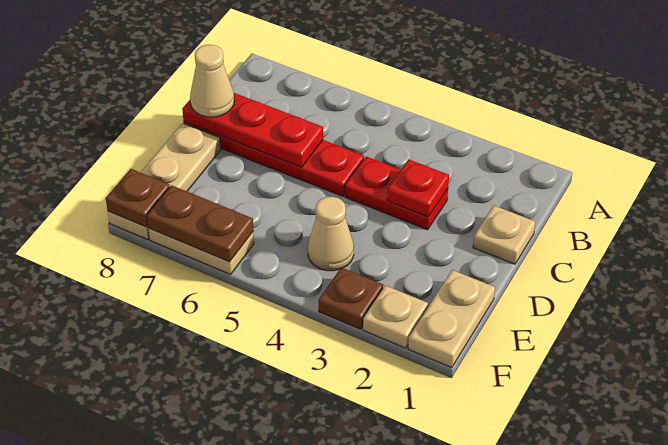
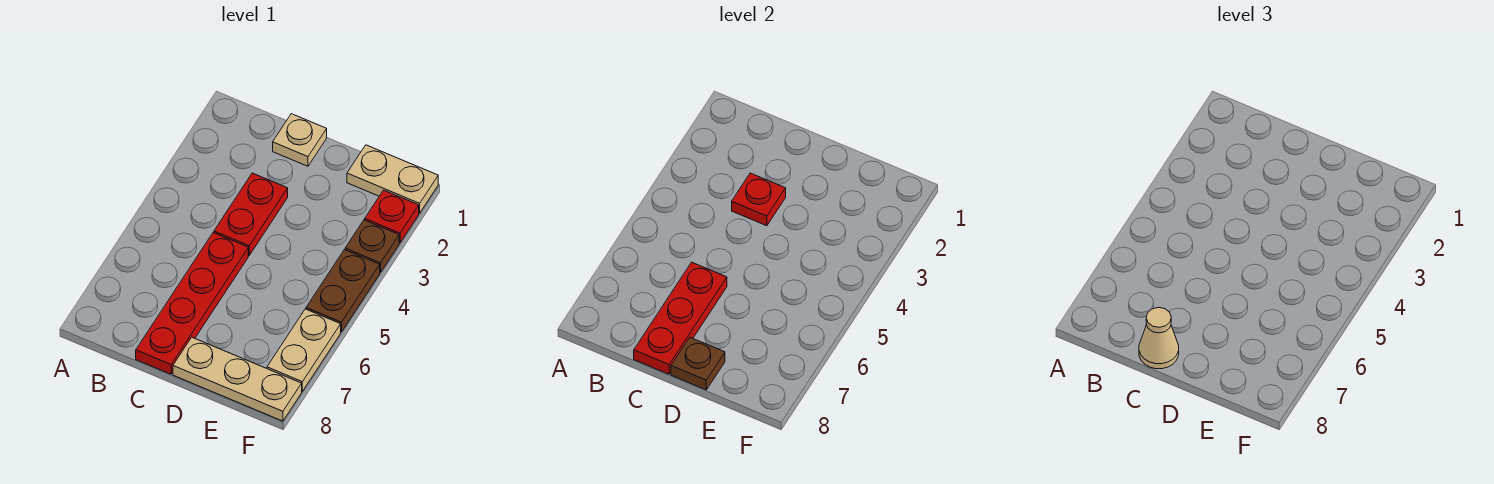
tan cone E4 level 1 -> none
tan plate F2 level 1 -> red plate F2 level 1
brown plate F6:F7 level 2 -> brown plate F4:F5 level 1
brown plate F8 level 2 -> brown plate D8 level 2

